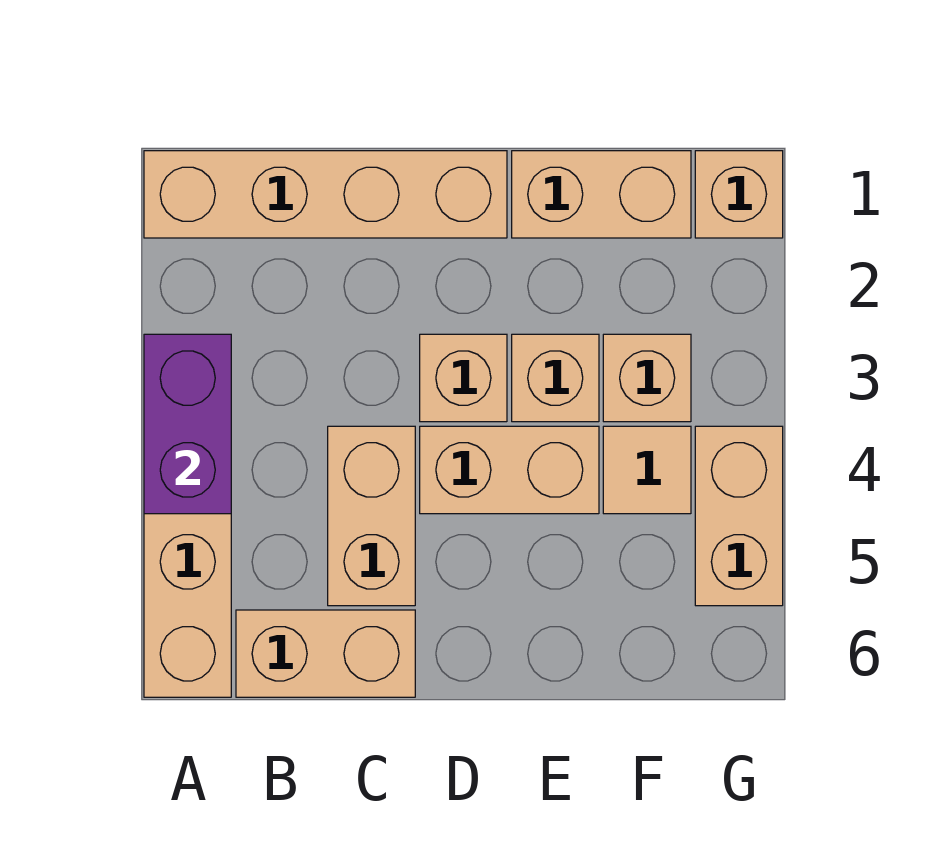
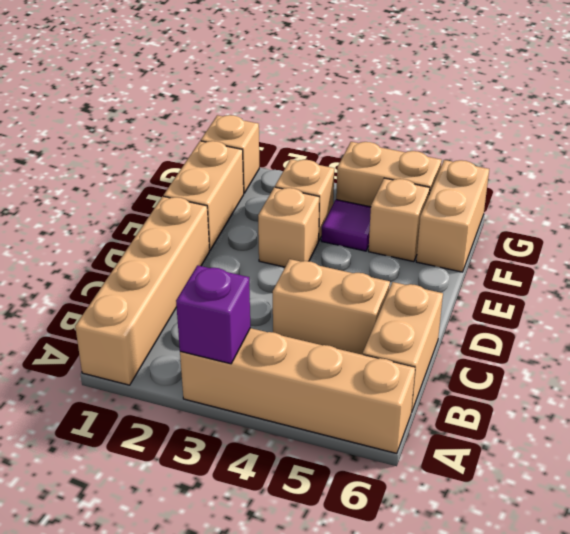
purple brick A3:A4 level 2 -> purple brick A3 level 2
tan brick D3 level 1 -> tan brick F5 level 1
tan brick D4:E4 level 1 -> tan brick F6:G6 level 1
tan tile F4 level 1 -> purple tile F4 level 1

